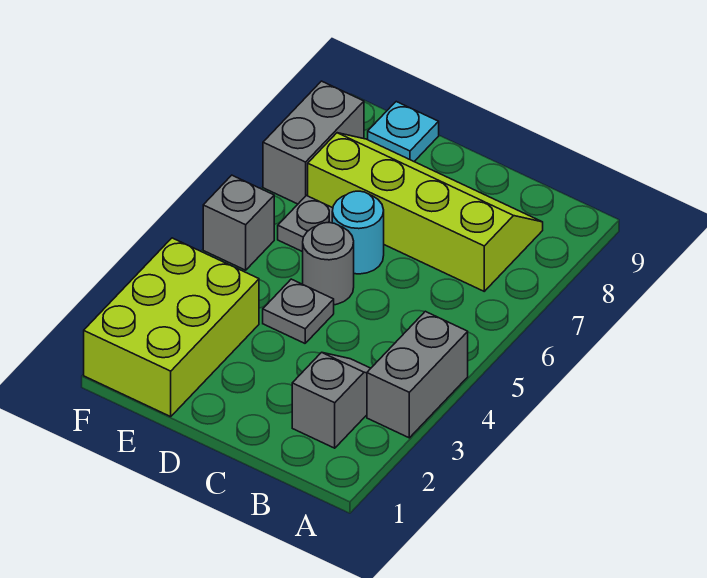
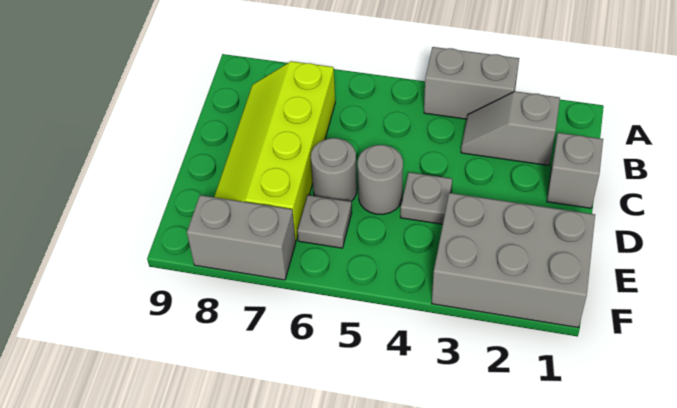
cyan round brick D6 level 1 -> grey round brick D6 level 1
lime brick E1:F3 level 1 -> grey brick E1:F3 level 1
cyan plate E9 level 1 -> none
grey brick F5 level 1 -> grey brick C1 level 1

